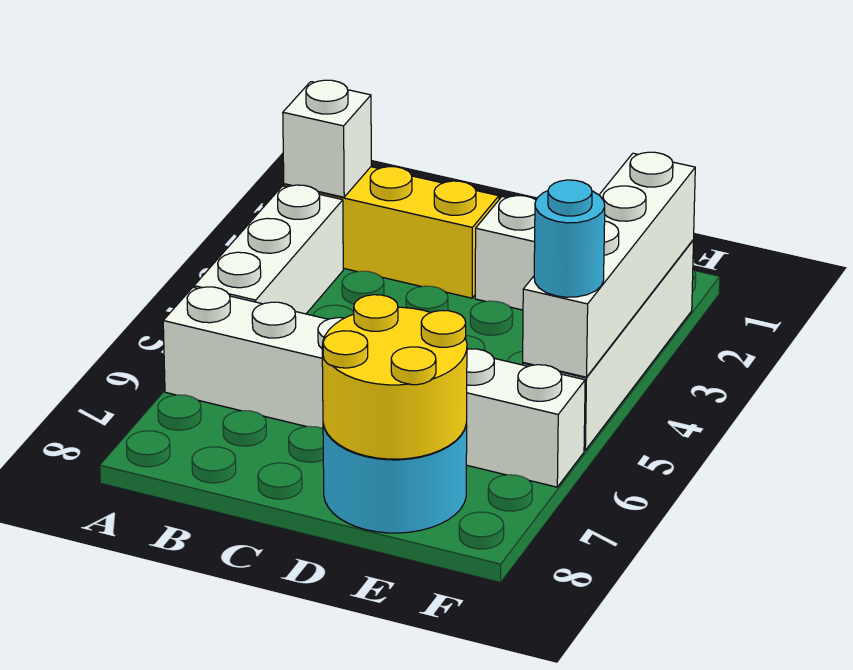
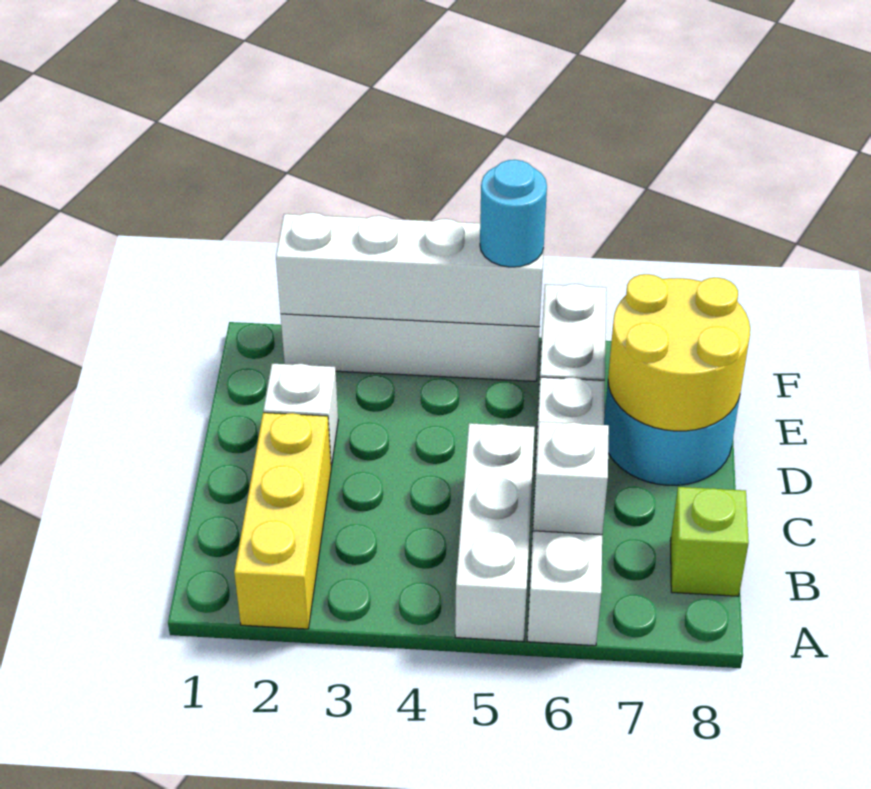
white brick A2 level 2 -> white brick B6 level 2
white brick A3:A5 level 1 -> white brick A5:C5 level 1
none -> lime brick B8 level 1

